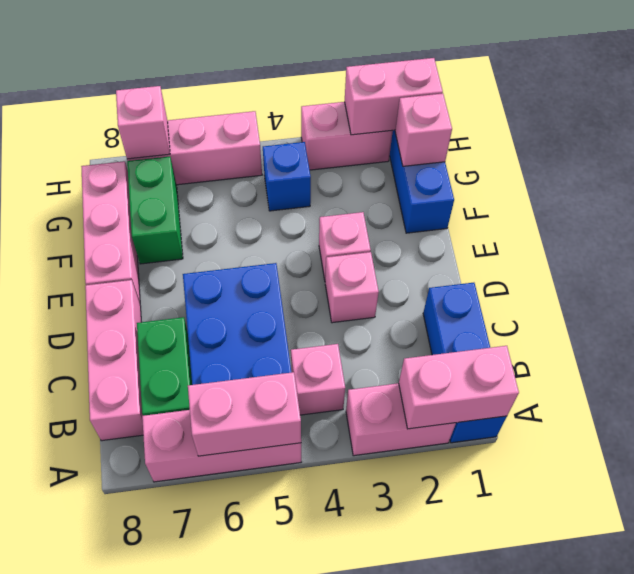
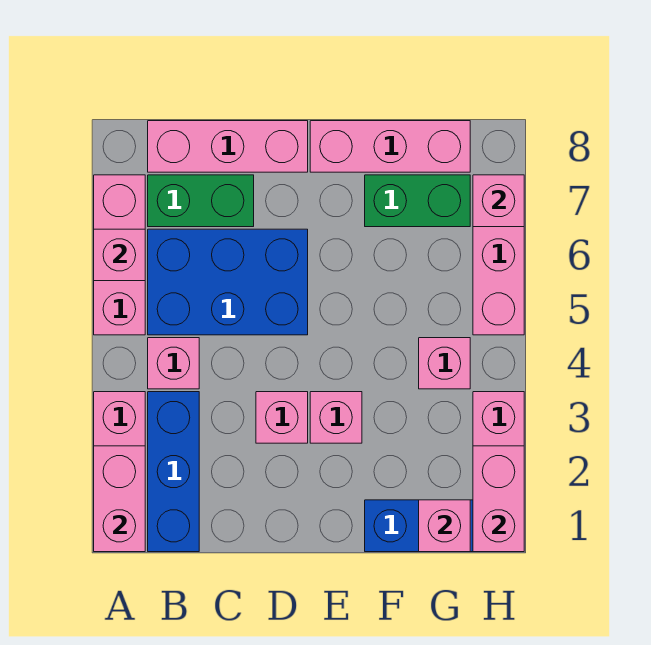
blue brick A1:C1 level 1 -> blue brick B1:B3 level 1
pink brick A5:A6 level 2 -> pink brick A6 level 2
blue brick G4 level 1 -> pink brick G4 level 1

